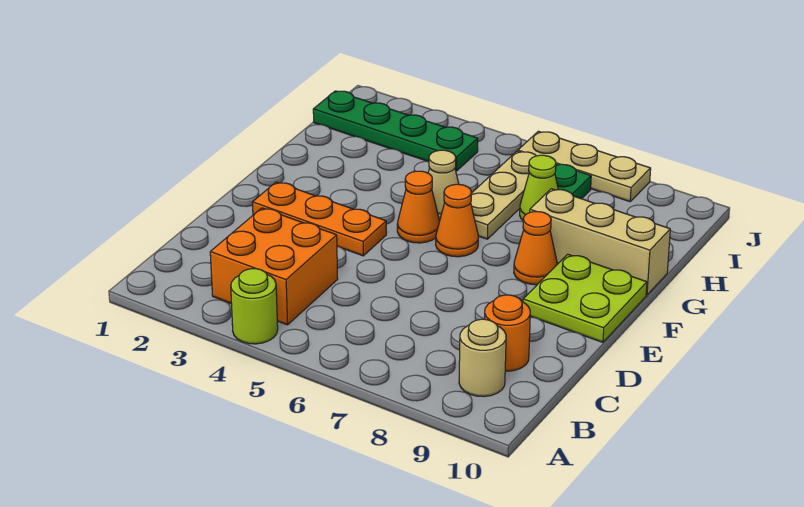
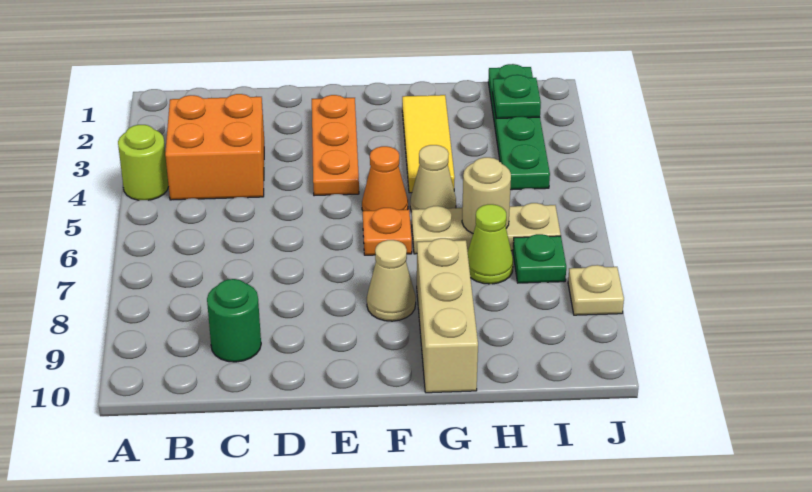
tan round brick B9 level 1 -> tan round brick H6 level 2
orange round brick C9 level 1 -> green round brick C9 level 1
lime plate E9:F10 level 1 -> none
orange cone F6 level 1 -> orange plate F6 level 1
orange cone F8 level 1 -> tan cone F8 level 1
none -> yellow tile G2:G4 level 1
none -> green plate I2 level 2
tan plate J6:J8 level 1 -> tan plate J8 level 1

